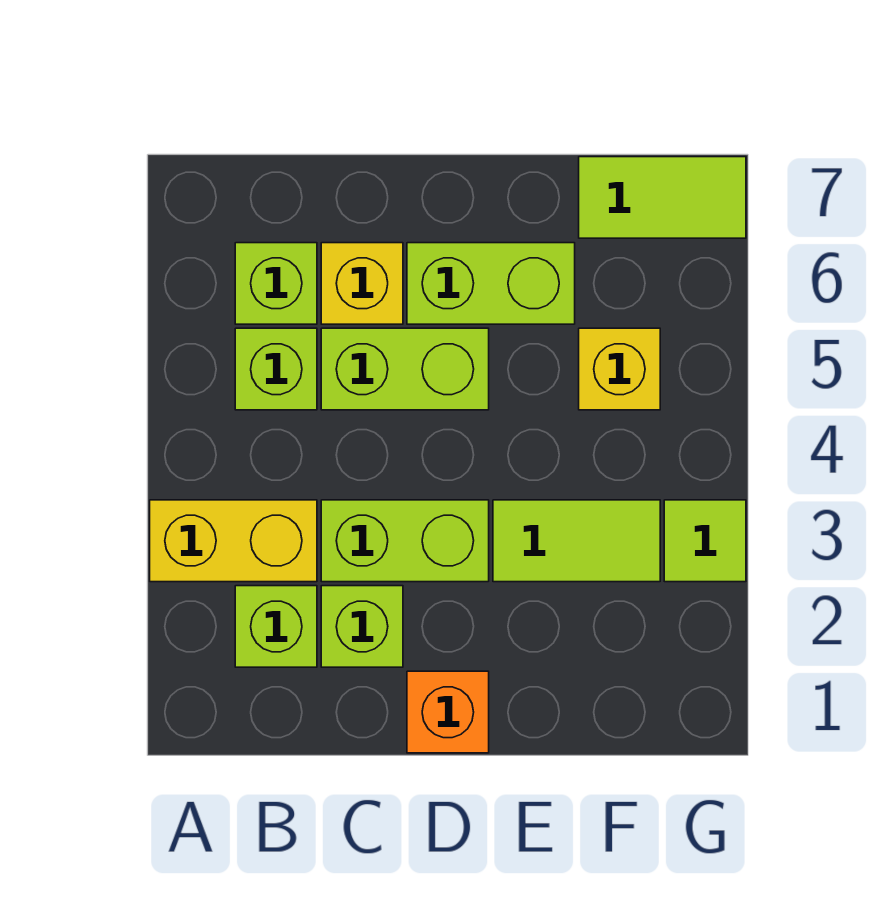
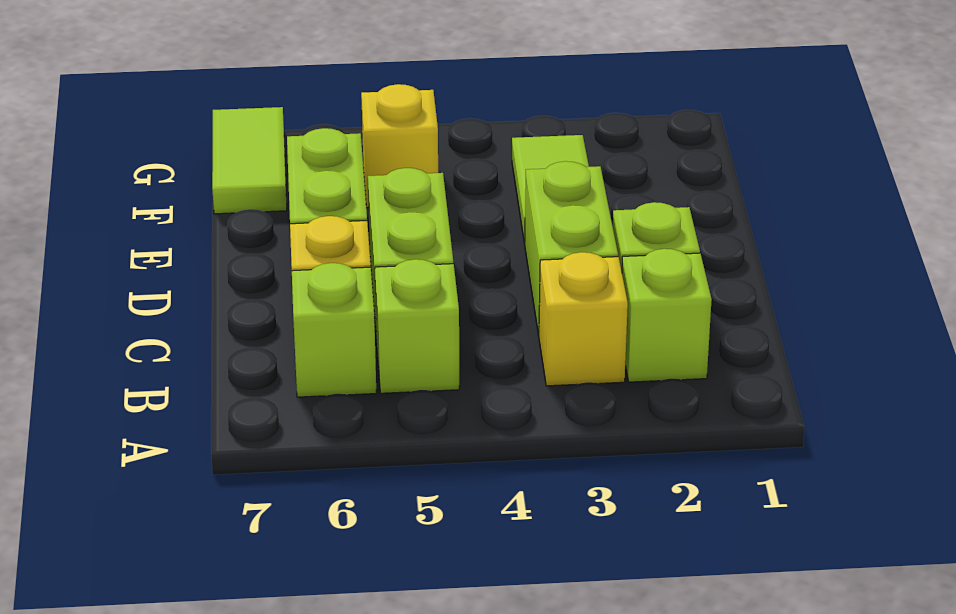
yellow brick A3:B3 level 1 -> yellow brick B3 level 1
orange brick D1 level 1 -> none
lime tile G3 level 1 -> none

